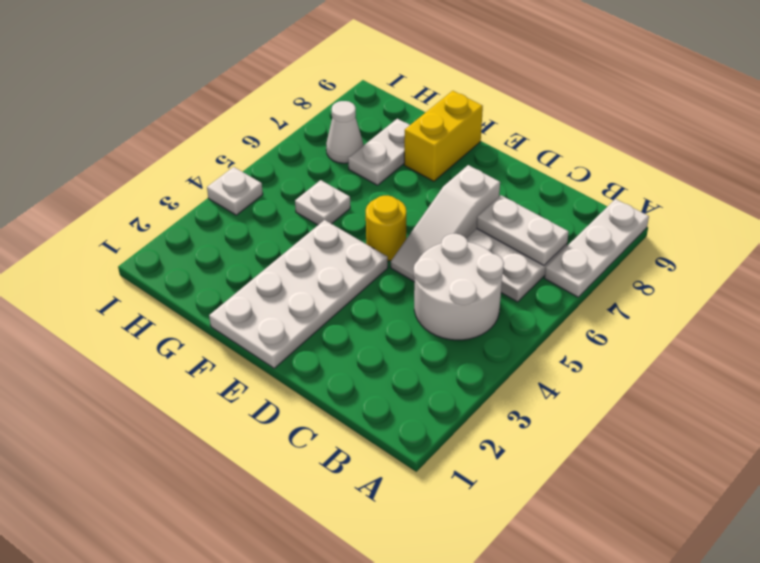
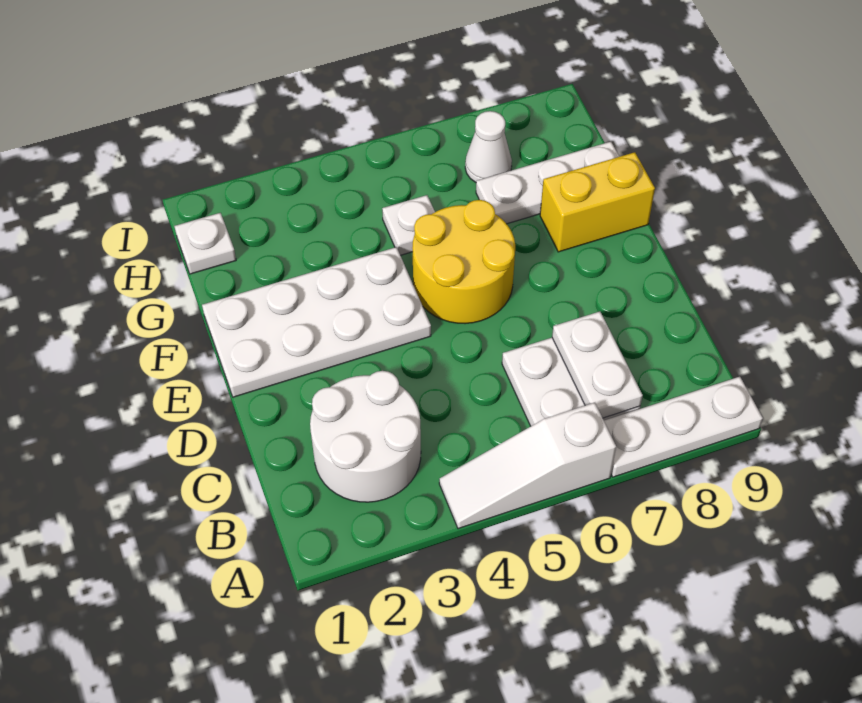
white round brick B4:C5 level 1 -> white round brick B2:C3 level 1
white slope D5:D7 level 1 top 7 -> white slope A4:A6 level 1 top 6
yellow round brick E5 level 1 -> yellow round brick E5:F6 level 1
white plate G7:G8 level 1 -> white plate G7:G9 level 1
white plate I4 level 1 -> white plate H1 level 1

